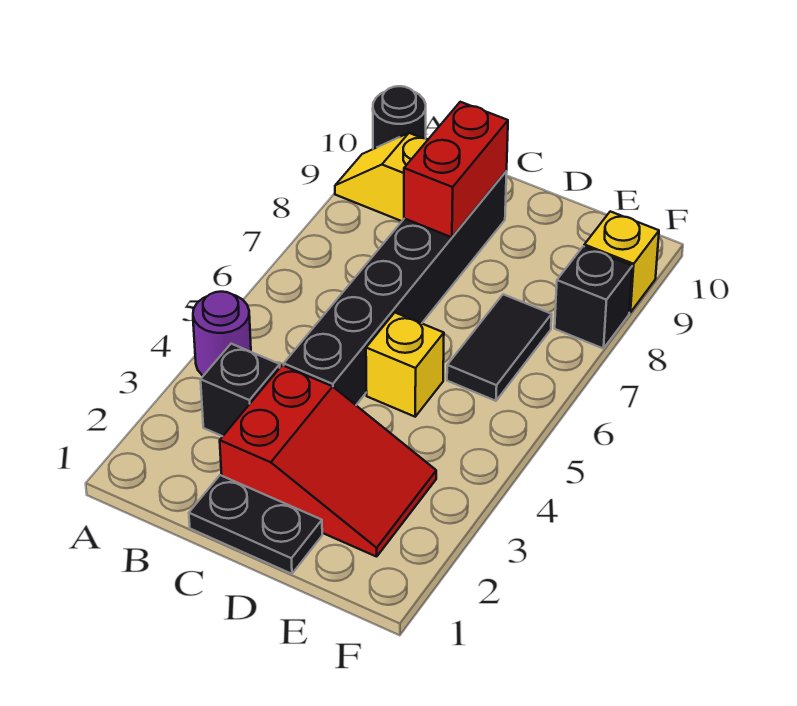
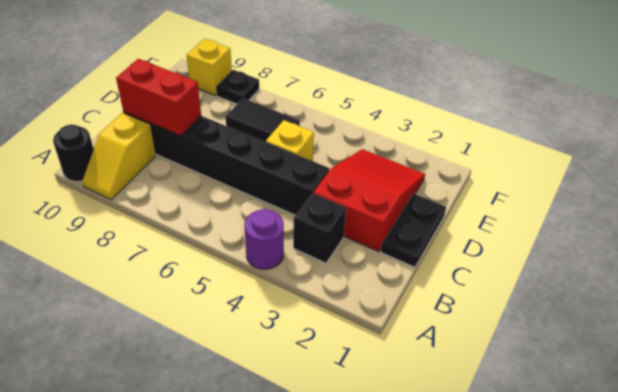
black brick F8 level 1 -> black plate F8 level 1

